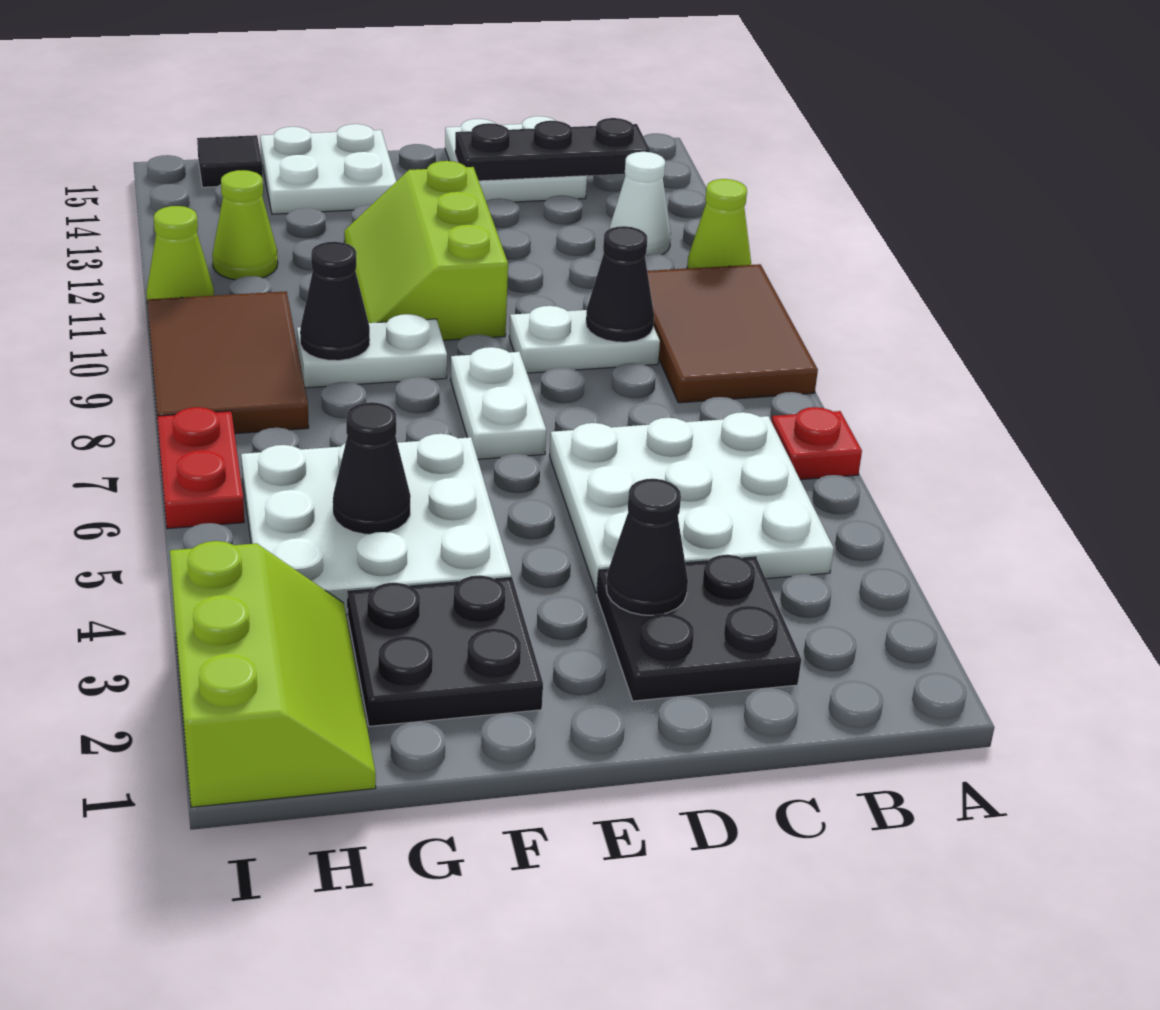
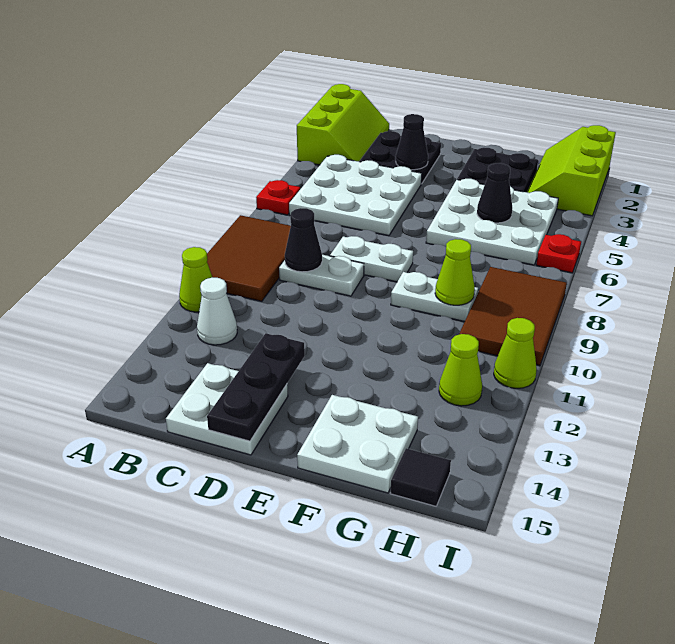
black plate B14:D14 level 2 -> black plate D13:D15 level 2
white plate E7:E8 level 1 -> white plate D8:E8 level 1
lime slope E10:F12 level 1 top E -> lime slope A1:B3 level 1 top A
black cone G9 level 2 -> lime cone G9 level 2
red plate I6:I7 level 1 -> red plate I6 level 1

